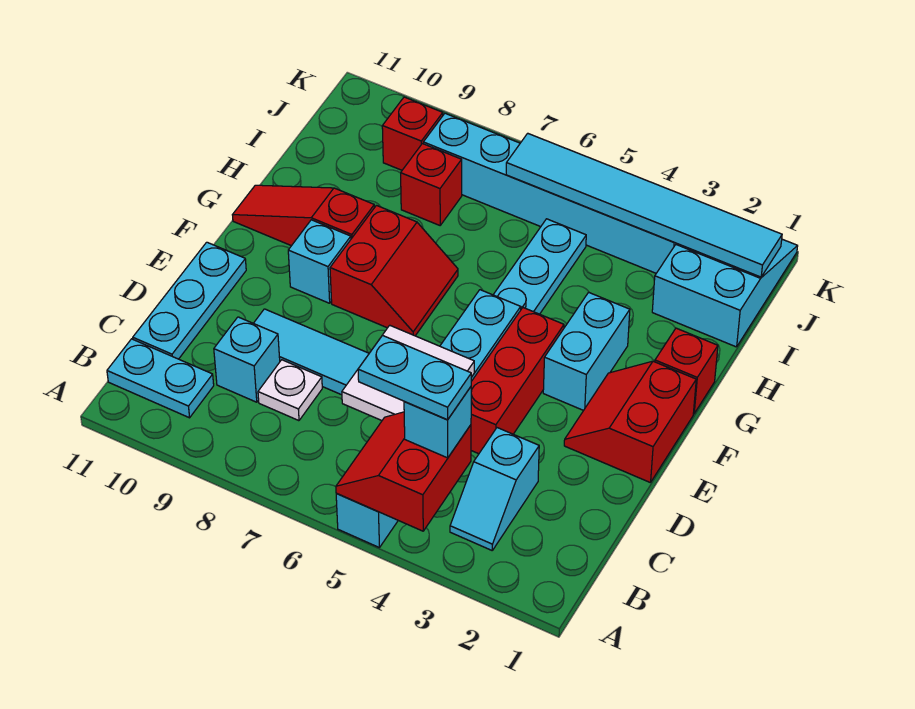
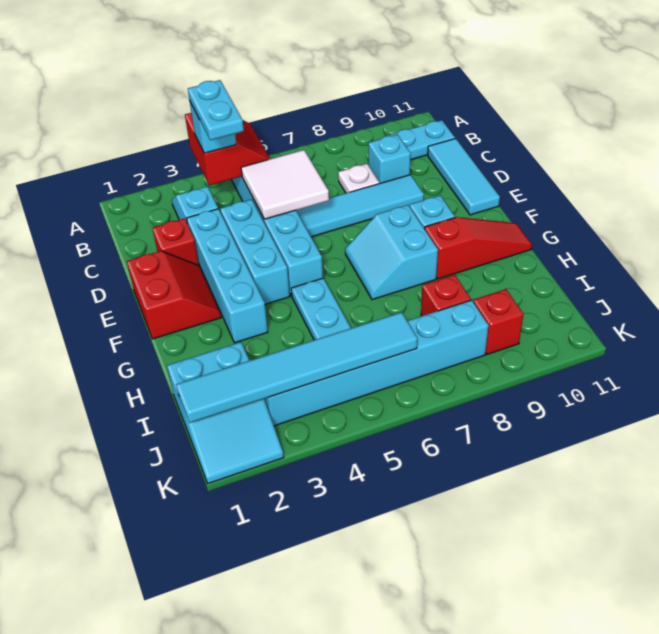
cyan plate B4:B5 level 4 -> cyan plate B4:C4 level 4
cyan plate C11:E11 level 1 -> cyan tile C11:E11 level 1
red brick D4:F4 level 1 -> cyan brick D4:F4 level 1
cyan brick F3:G3 level 1 -> cyan brick D3:G3 level 1
red slope F7:G8 level 1 top 8 -> cyan slope F7:G8 level 1 top 8
red brick G1 level 1 -> red brick D2 level 1

